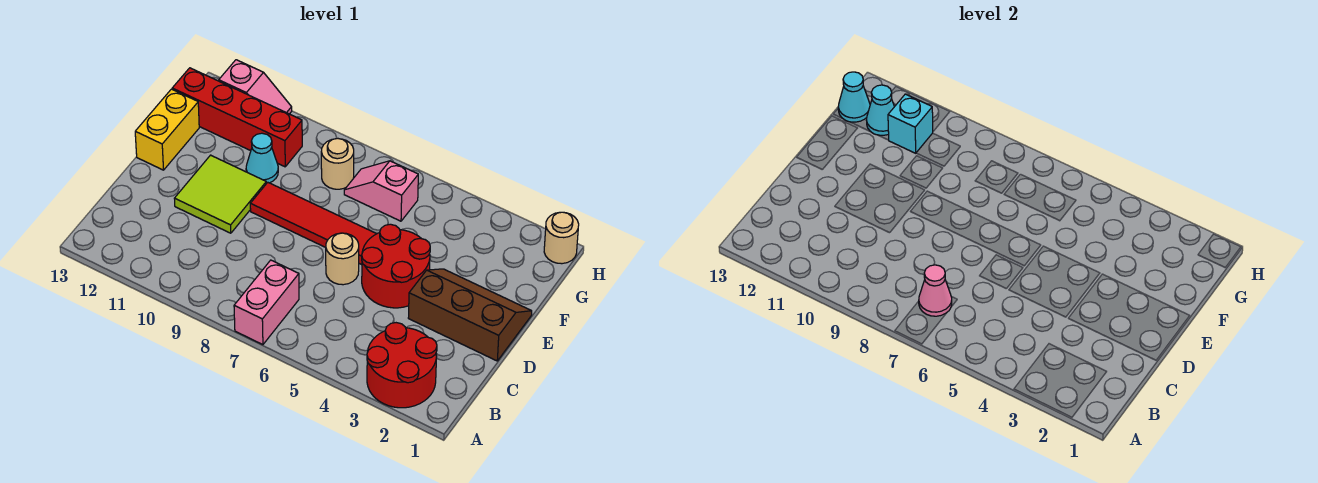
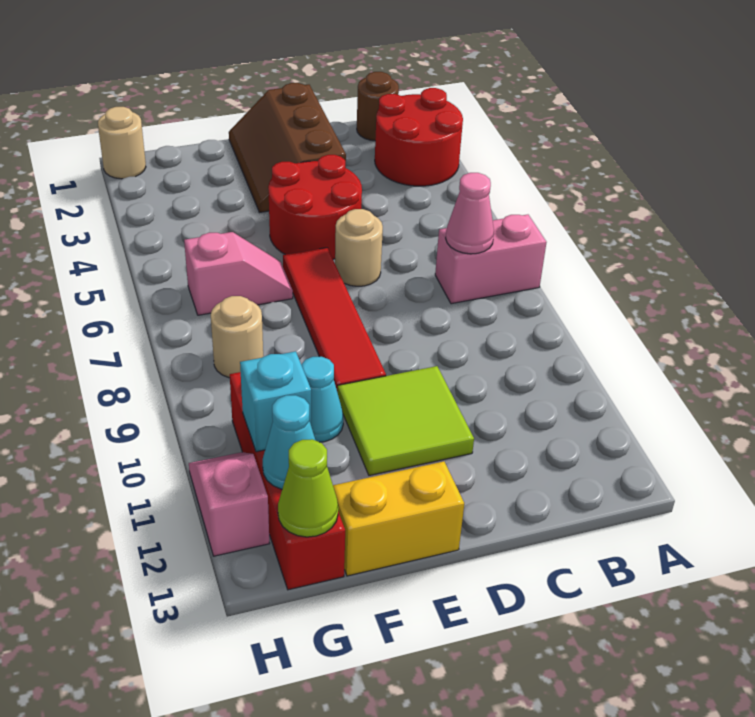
none -> brown round brick B1 level 1
pink slope G6:G7 level 1 top 6 -> pink slope F6:G6 level 1 top G
cyan cone G13 level 2 -> lime cone G13 level 2

